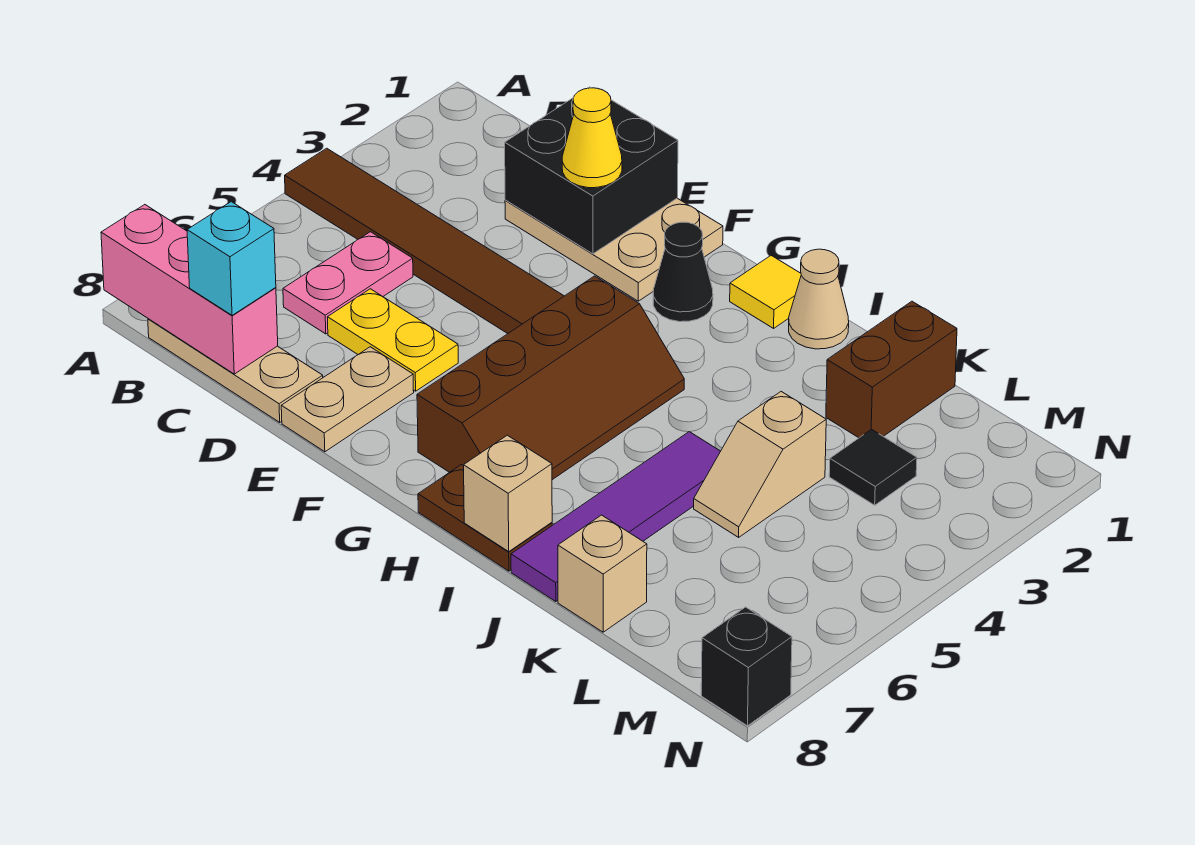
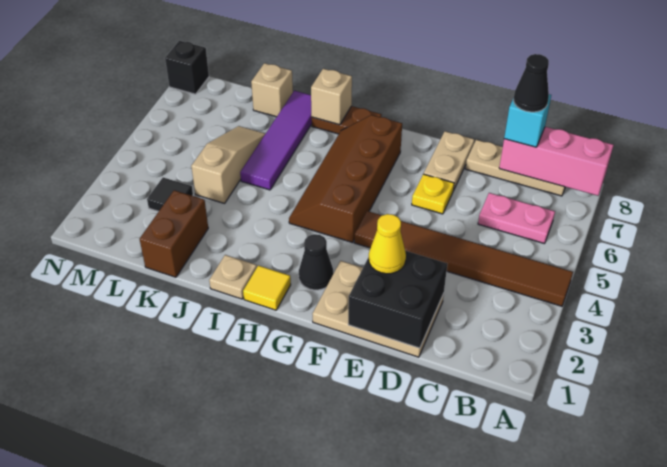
pink plate C5:C6 level 1 -> pink plate B6:C6 level 1
none -> black cone C8 level 4
yellow plate D6:E6 level 1 -> yellow plate E6 level 1
tan cone I1 level 1 -> tan plate I1 level 1
tan slope K4:K5 level 1 top 4 -> tan slope K4:K6 level 1 top 4

